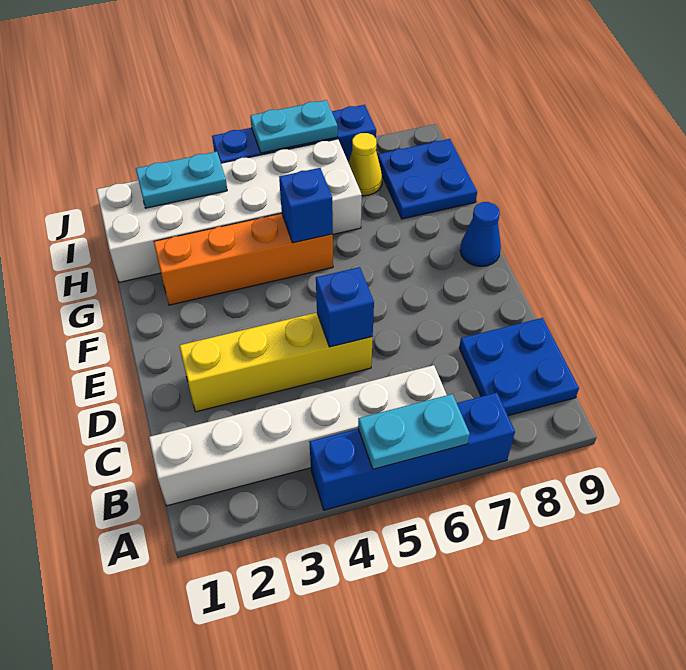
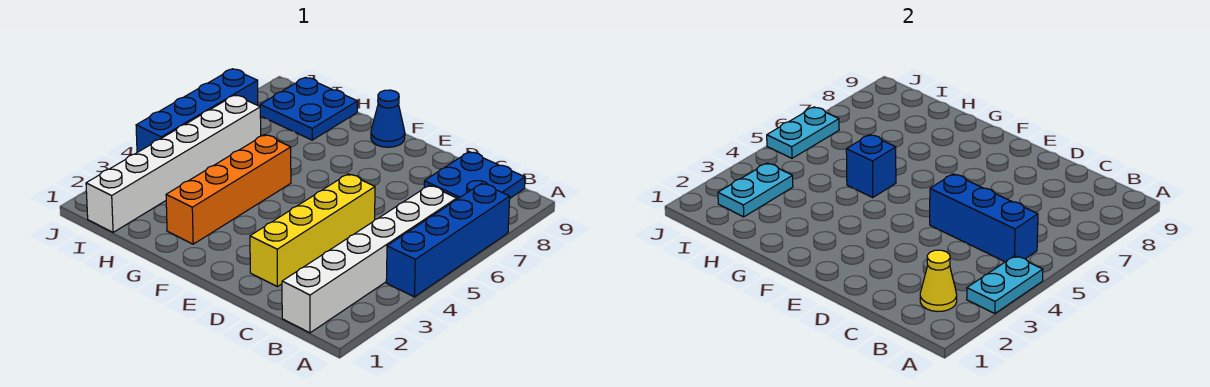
cyan plate A5:A6 level 2 -> cyan plate A3:A4 level 2
blue brick D5 level 2 -> blue brick B5:D5 level 2
white brick H1:I6 level 1 -> white brick I1:I6 level 1
yellow cone I7 level 1 -> yellow cone B2 level 2

